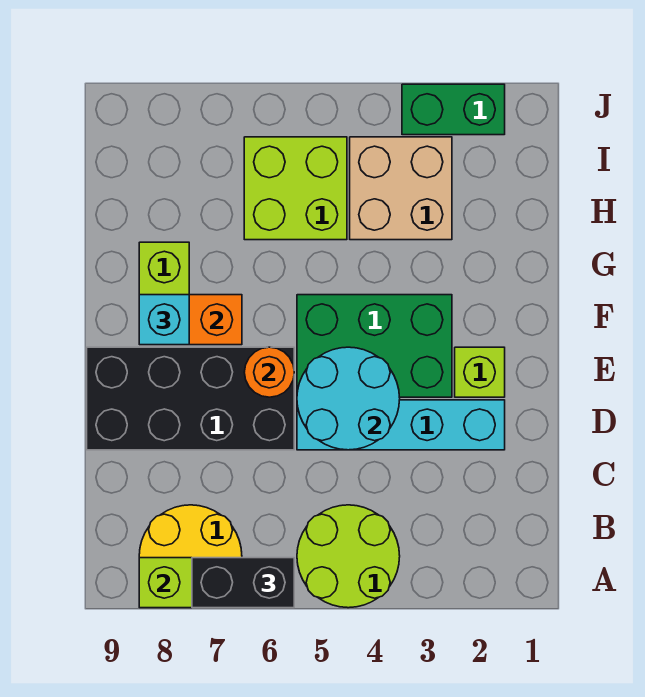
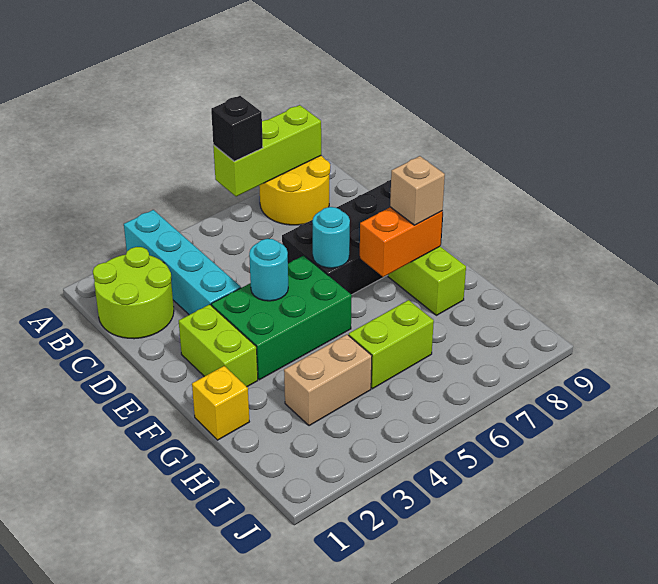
lime round brick A4:B5 level 1 -> lime round brick B1:C2 level 1
black brick A6:A7 level 3 -> black brick A6 level 3
cyan brick D2:D5 level 1 -> cyan brick A3:D3 level 1
cyan round brick D4:E5 level 2 -> cyan round brick E4 level 2
lime brick E2 level 1 -> lime brick E2:F2 level 1
orange round brick E6 level 2 -> cyan round brick E6 level 2
cyan brick F8 level 3 -> tan brick F8 level 3
none -> yellow brick G1 level 1
tan brick H3:I4 level 1 -> tan brick H3:H4 level 1
lime brick H5:I6 level 1 -> lime brick H5:H6 level 1
green brick J2:J3 level 1 -> none

